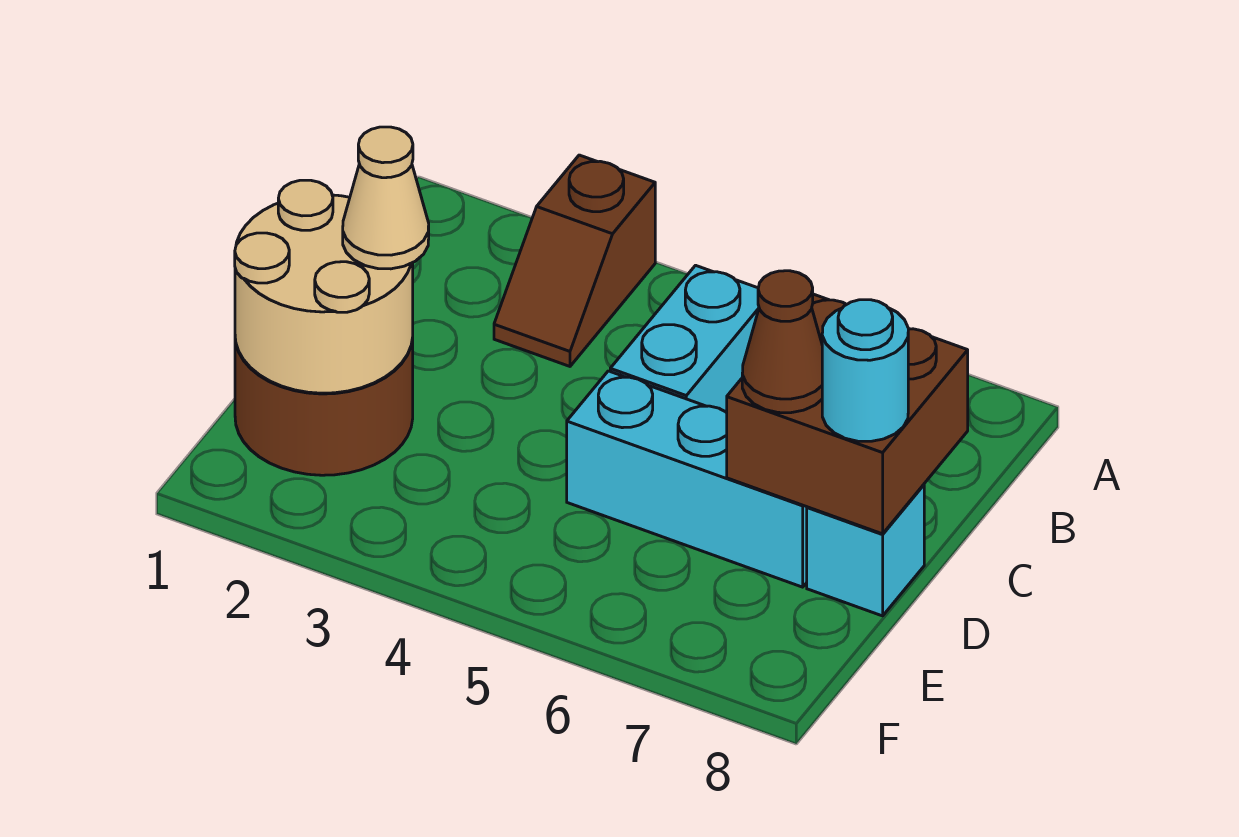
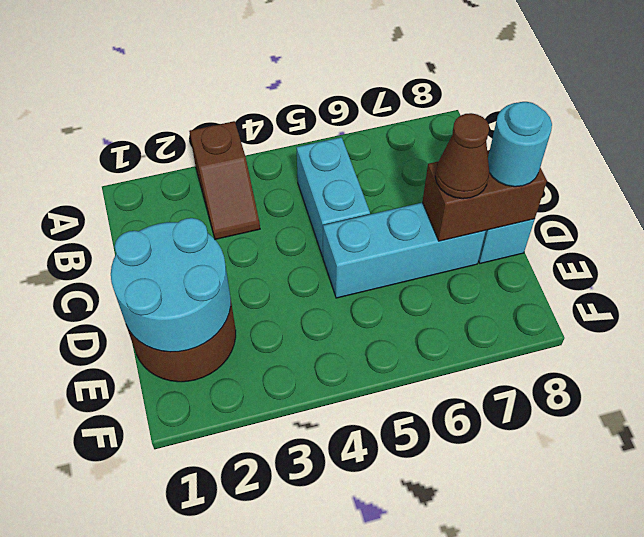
brown brick C7:D8 level 2 -> brown brick D7:D8 level 2
tan round brick D1:E2 level 2 -> cyan round brick D1:E2 level 2
tan cone D2 level 3 -> none

